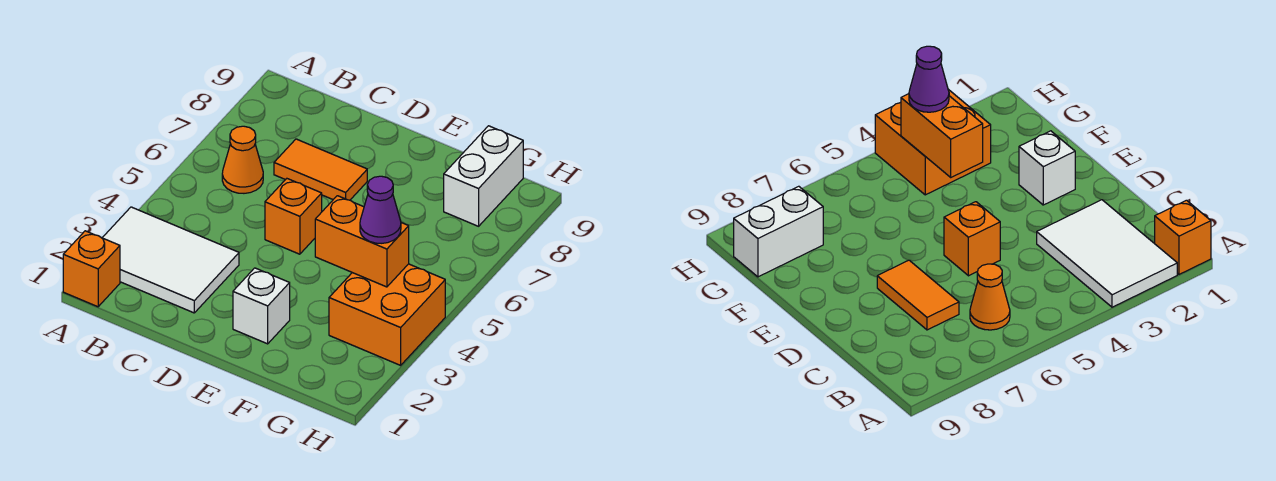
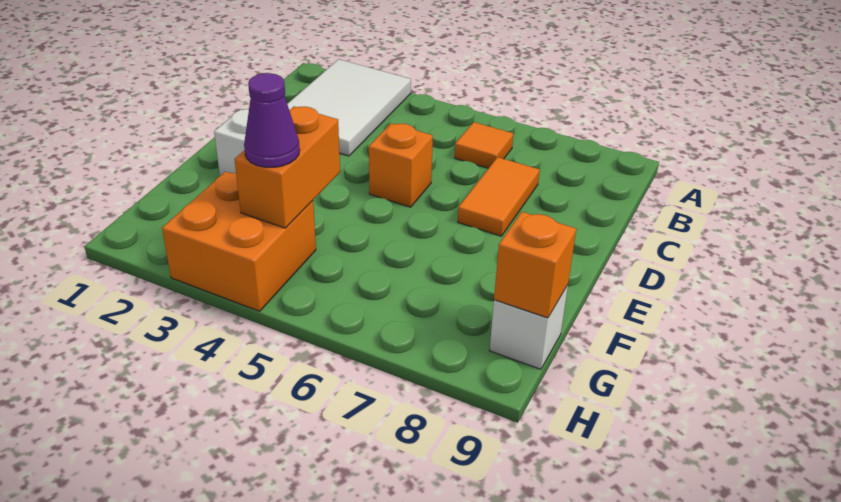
orange brick A1 level 1 -> orange brick G9 level 2
orange cone B6 level 1 -> orange tile B6 level 1
white brick G8:G9 level 1 -> white brick G9 level 1

